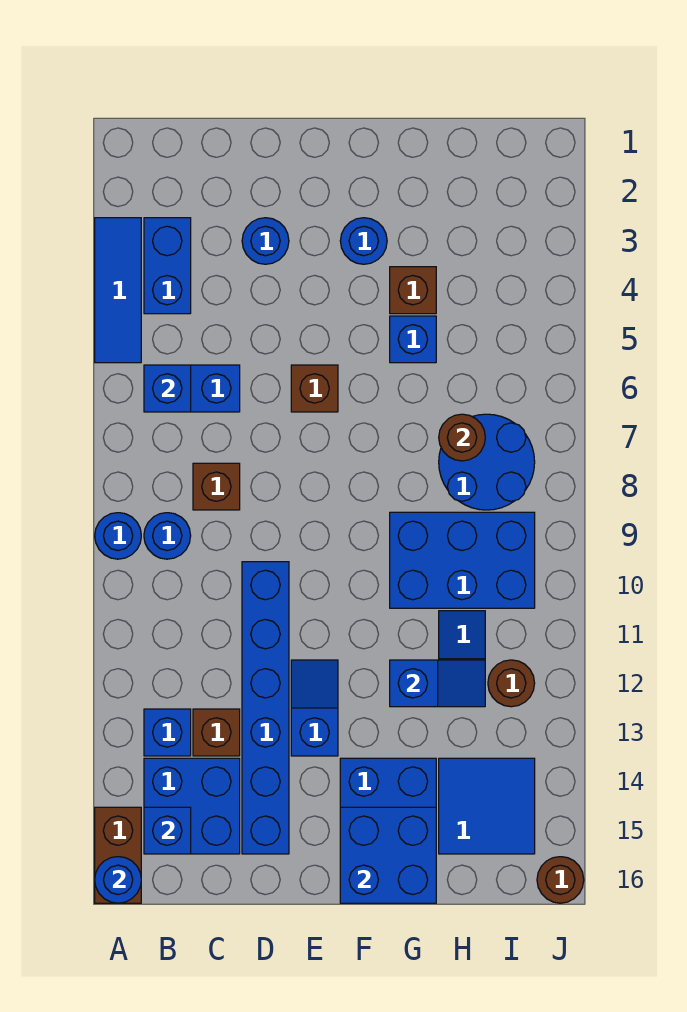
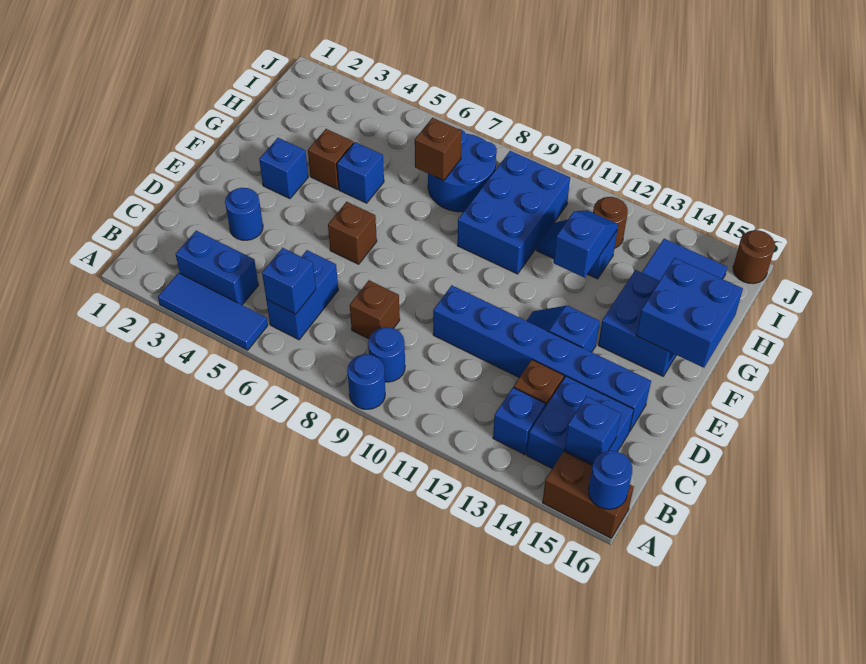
blue round brick F3 level 1 -> blue brick F3 level 1
brown round brick H7 level 2 -> brown brick H7 level 2

